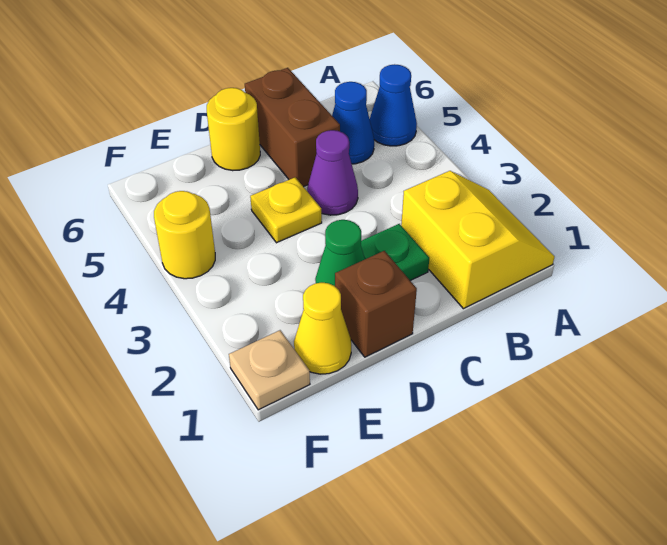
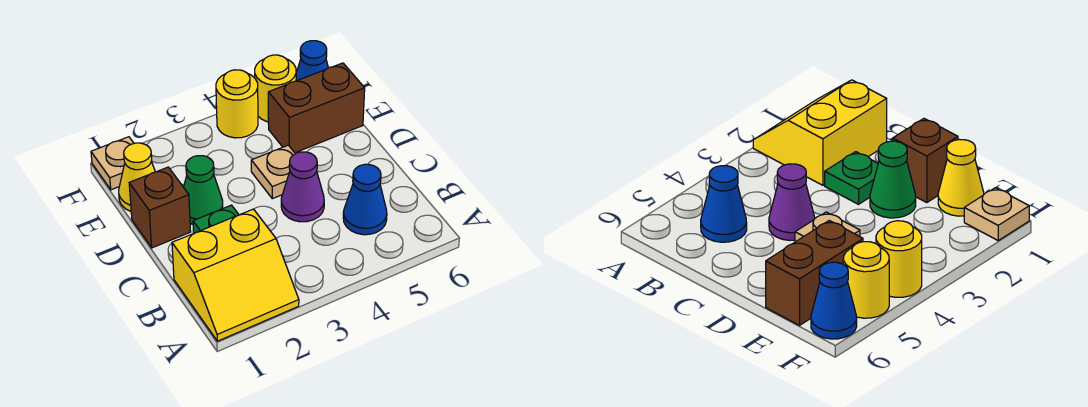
blue cone A5 level 1 -> blue cone F6 level 1
brown brick C5:C6 level 1 -> brown brick E5:E6 level 1
yellow plate D4 level 1 -> tan plate D4 level 1
yellow round brick D6 level 1 -> yellow round brick F5 level 1

